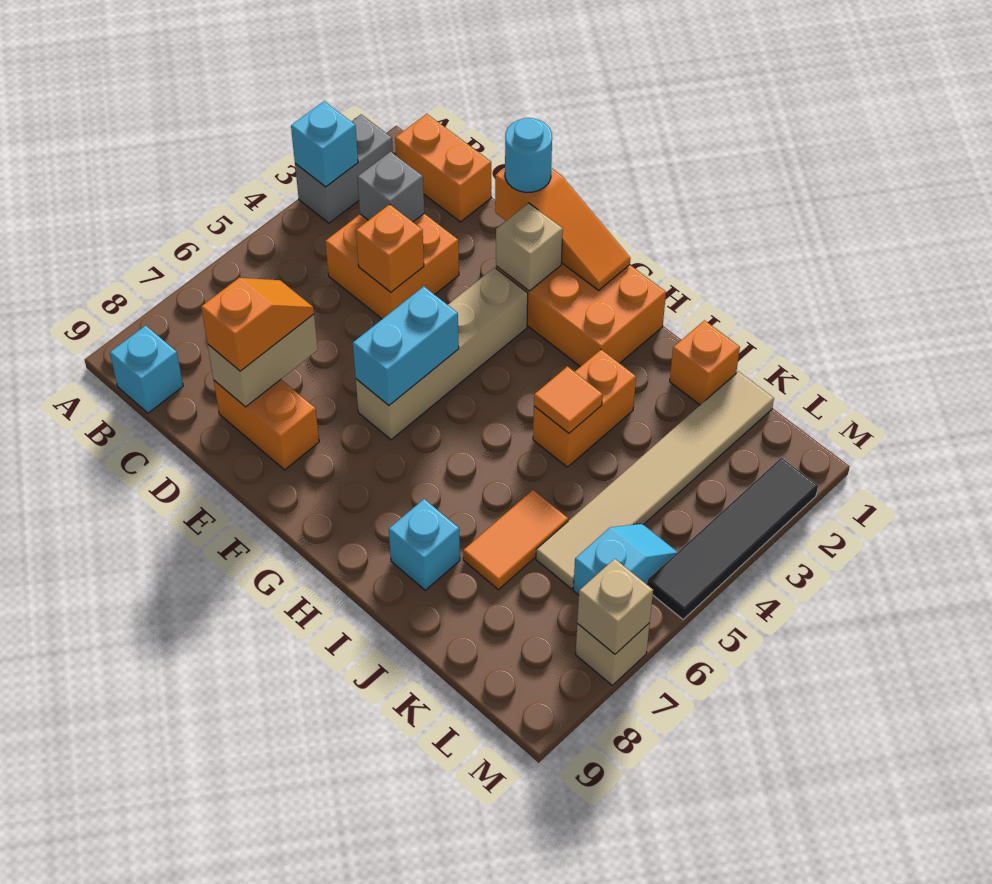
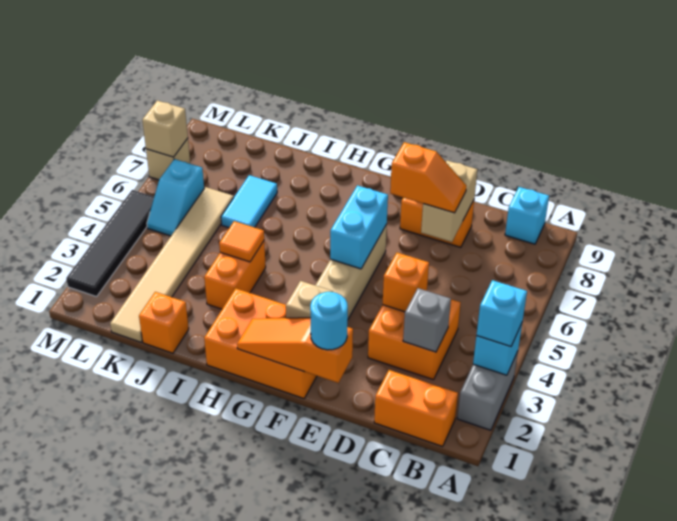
orange slope D7:D8 level 3 top 8 -> orange slope D7:E7 level 3 top E
cyan brick I8 level 1 -> cyan brick A3 level 3
orange tile J6:J7 level 1 -> cyan tile J6:J7 level 1

